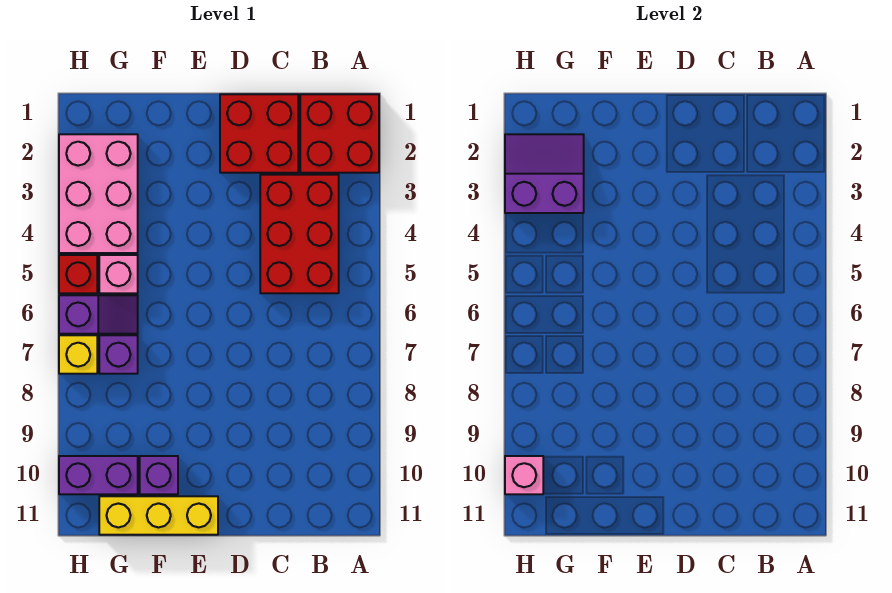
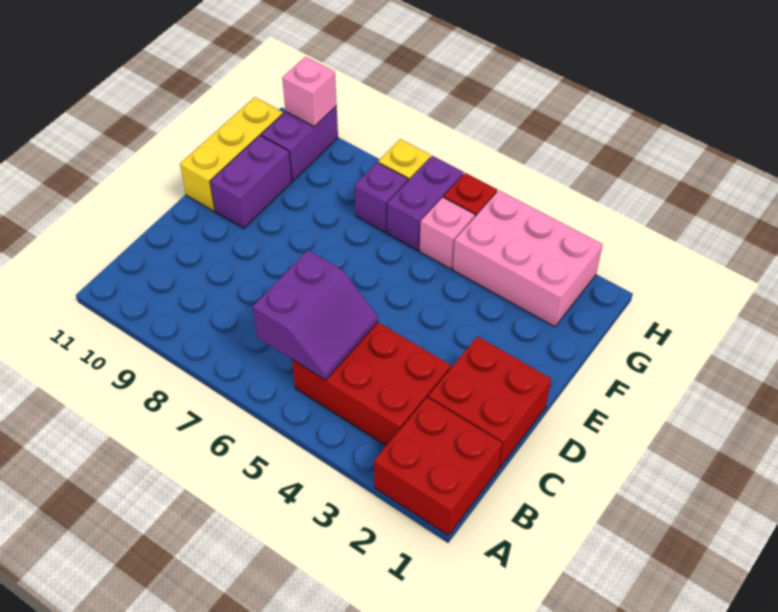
purple brick F10 level 1 -> purple brick E10:F10 level 1
purple slope G2:H3 level 2 top 3 -> purple slope B5:C6 level 2 top 6
purple slope G6:H6 level 1 top H -> purple brick G6:H6 level 1

